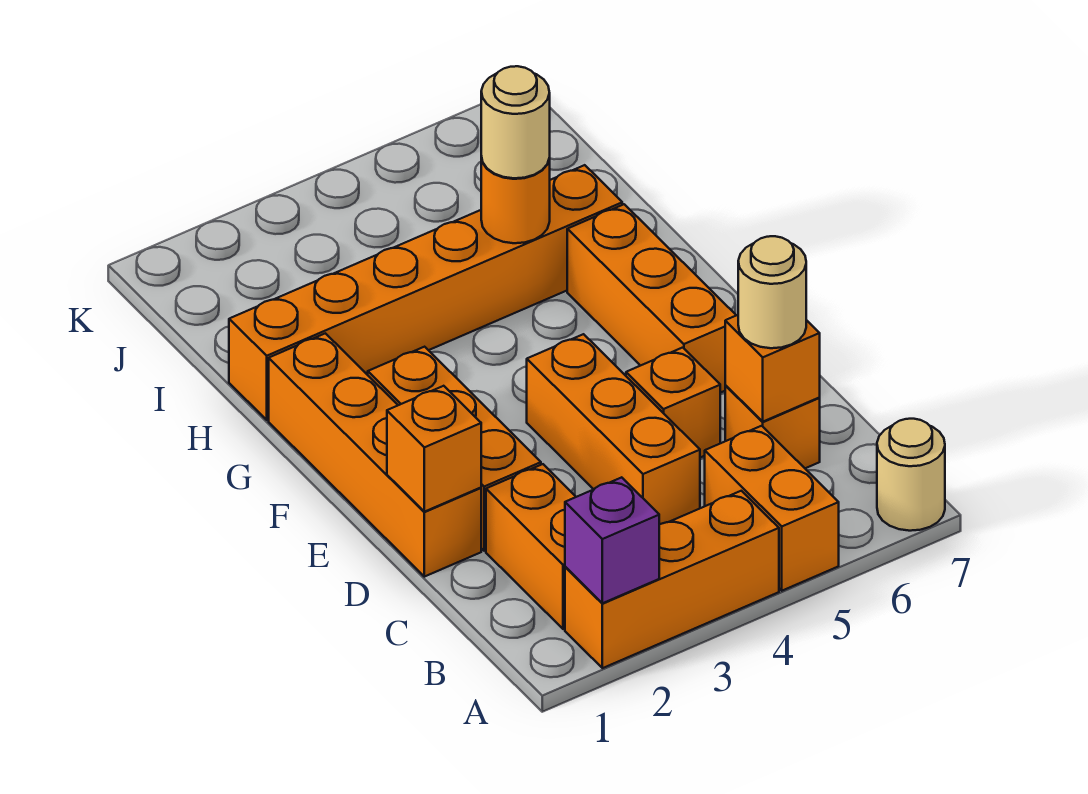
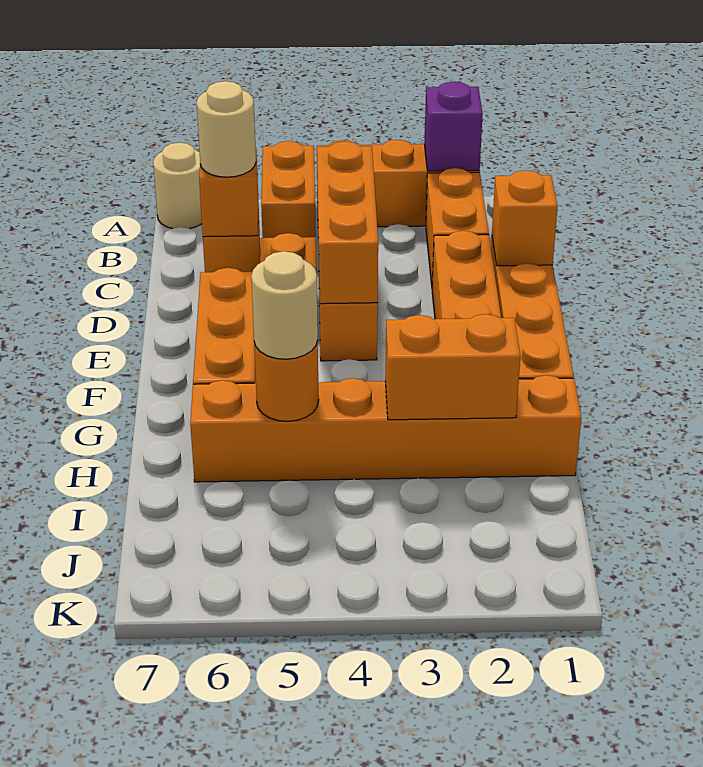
none -> orange brick C4:E4 level 2
none -> orange brick H2:H3 level 2

